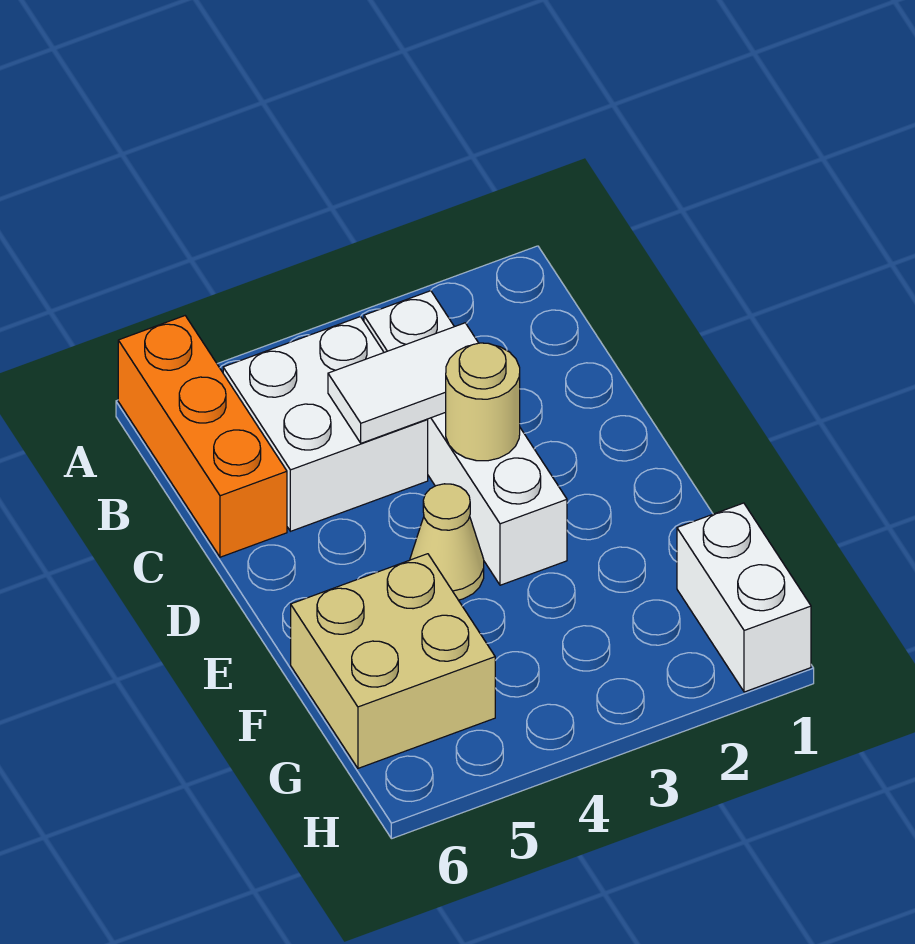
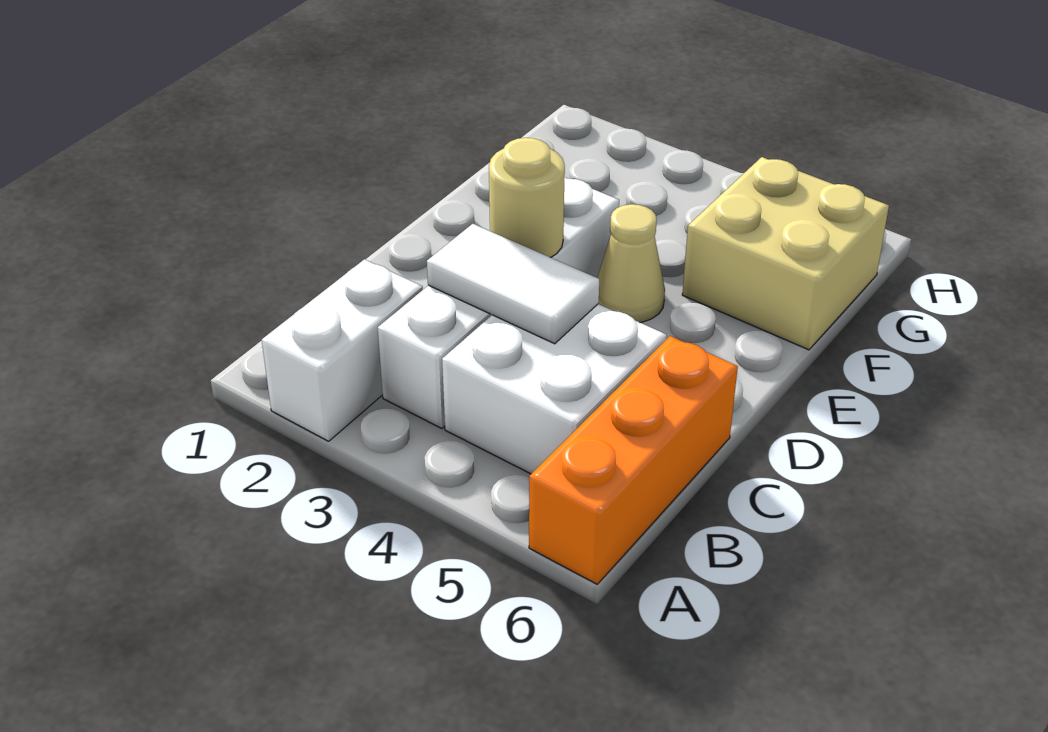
white brick G1:H1 level 1 -> white brick A2:B2 level 1

